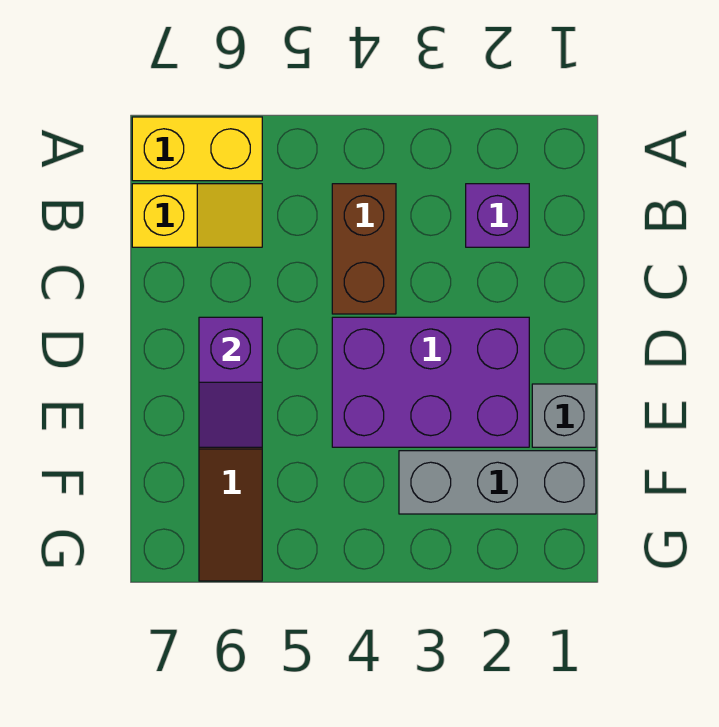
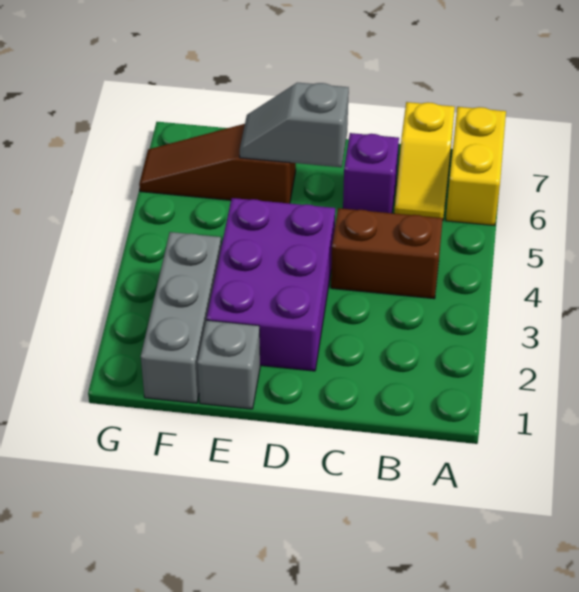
purple brick B2 level 1 -> purple brick C6 level 1
purple slope D6:E6 level 2 top D -> grey slope D6:E6 level 2 top D

